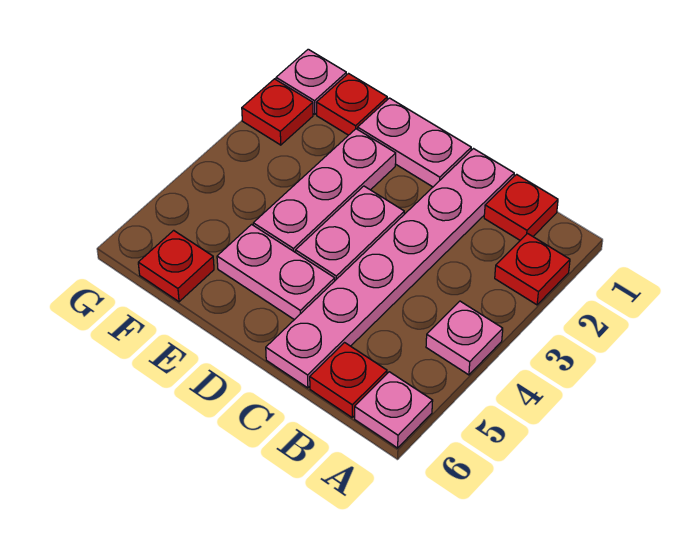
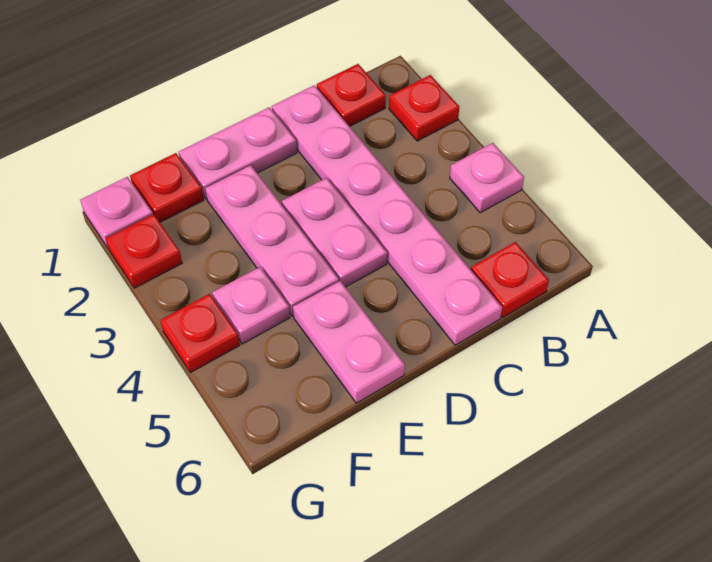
pink plate A6 level 1 -> pink plate F4 level 1
pink plate D5:E5 level 1 -> pink plate E5:E6 level 1
red plate F6 level 1 -> red plate G4 level 1

